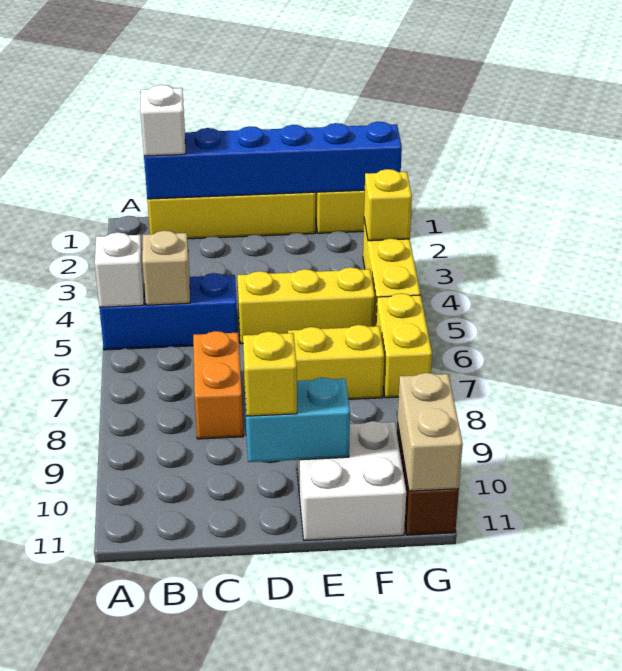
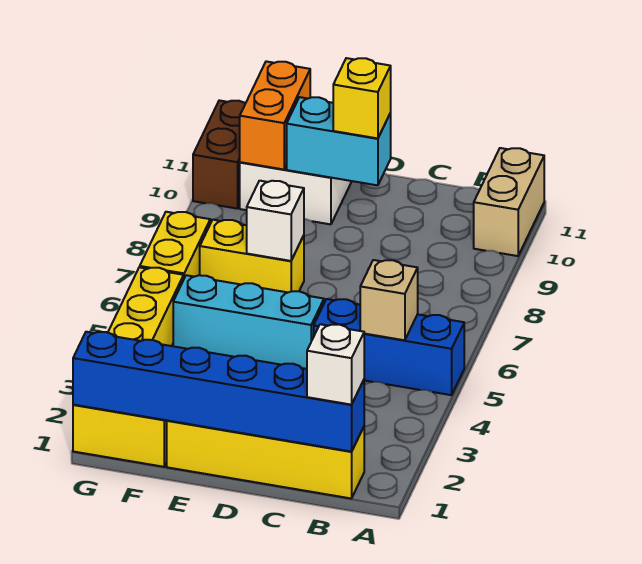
white brick A5 level 2 -> white brick E7 level 2
orange brick C7:C8 level 1 -> orange brick F10:F11 level 2
yellow brick D5:F5 level 1 -> cyan brick D5:F5 level 1
yellow brick G3 level 2 -> none
tan brick G10:G11 level 2 -> tan brick A10:A11 level 1

